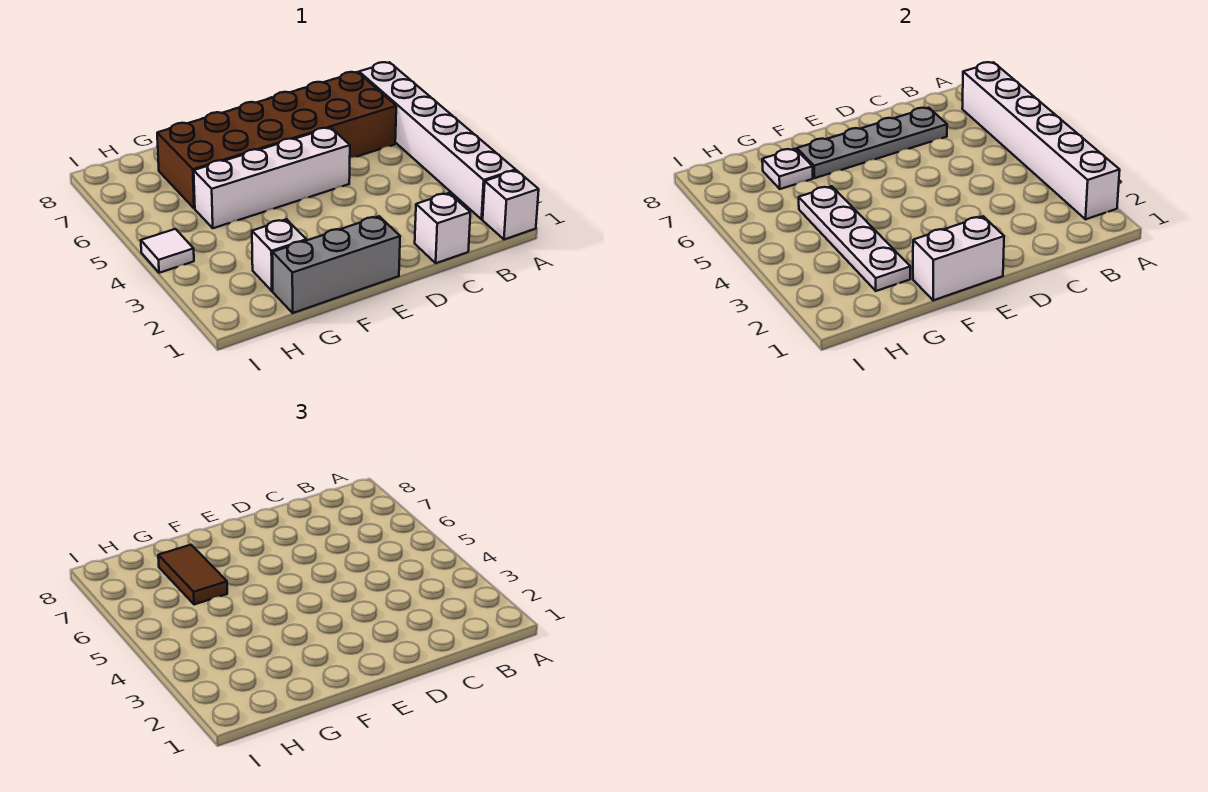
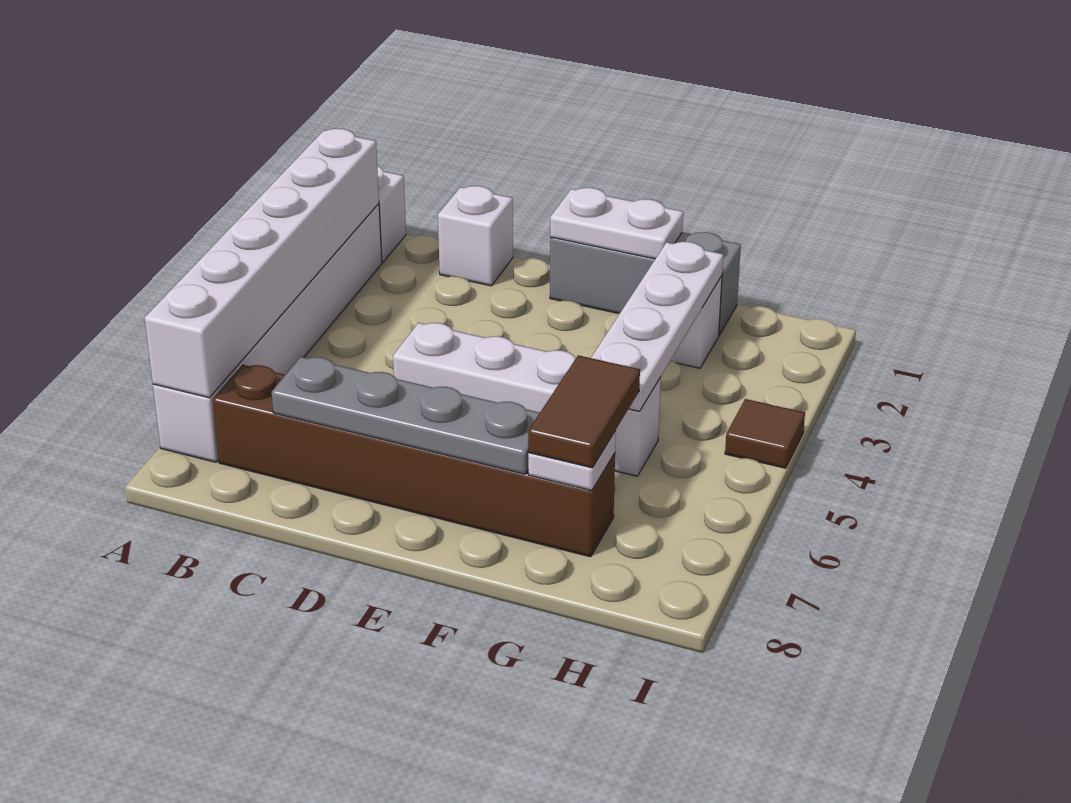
brown brick B6:G7 level 1 -> brown brick B7:G7 level 1
white brick E1:F1 level 2 -> white plate E1:F1 level 2
white tile I4 level 1 -> brown tile I4 level 1

